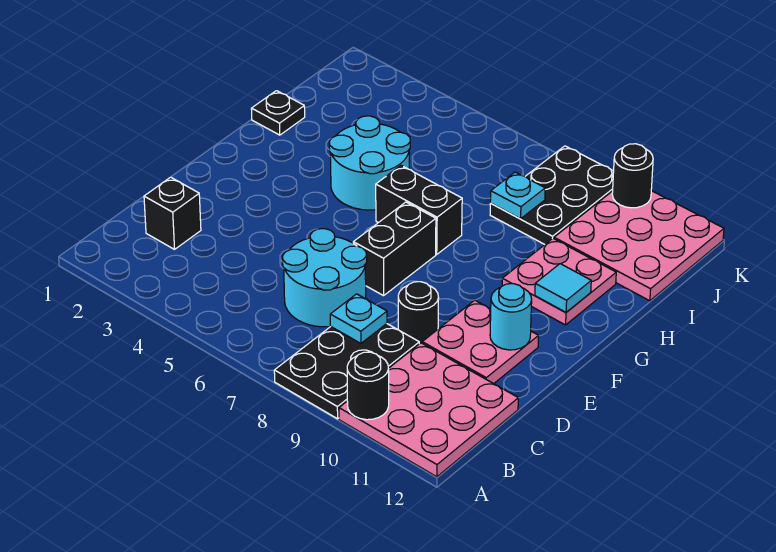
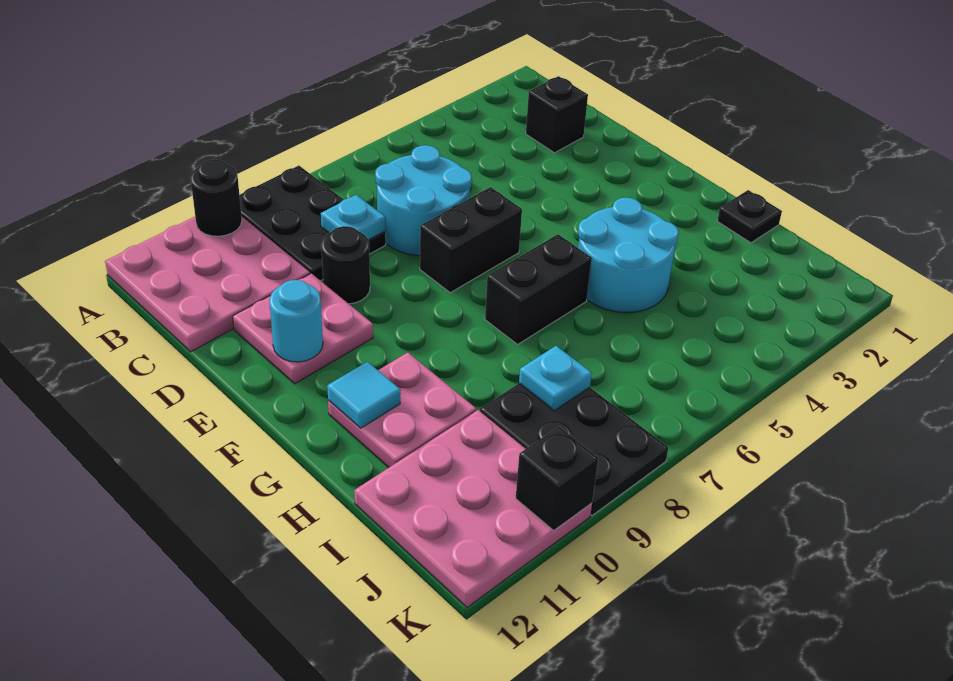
black brick E7:F7 level 1 -> black brick E6:E7 level 1
black round brick K10 level 2 -> black brick K10 level 2

